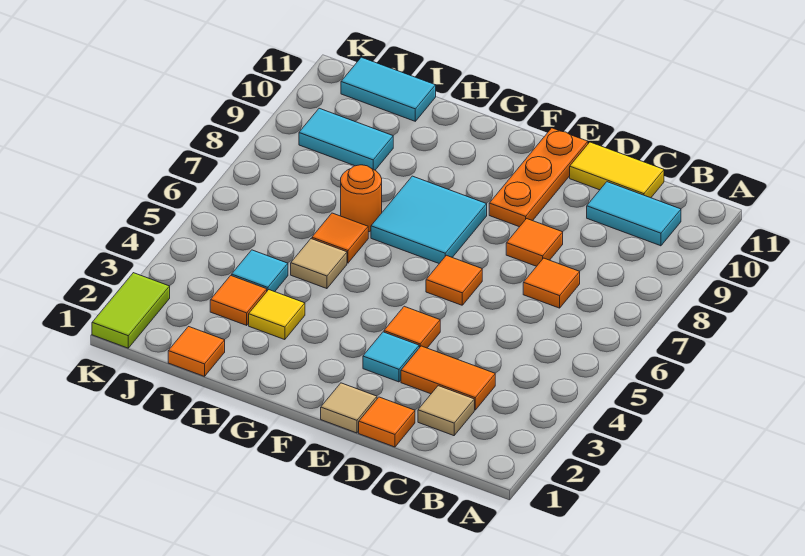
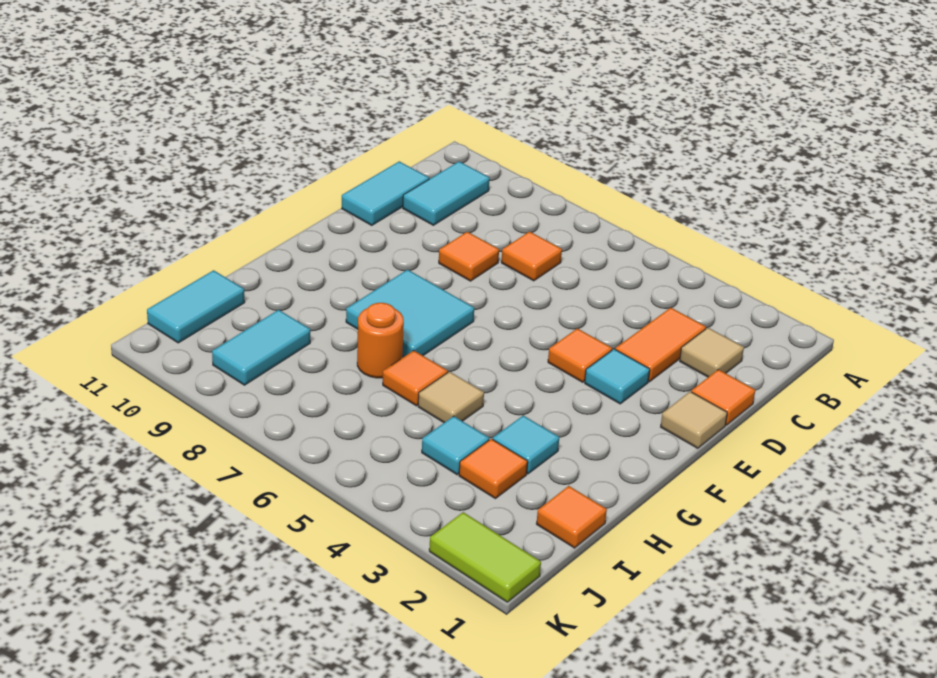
yellow tile C11:D11 level 1 -> cyan tile C11:D11 level 1
orange tile E6 level 1 -> none
orange plate E9:E11 level 1 -> none
yellow tile H3 level 1 -> cyan tile H3 level 1

